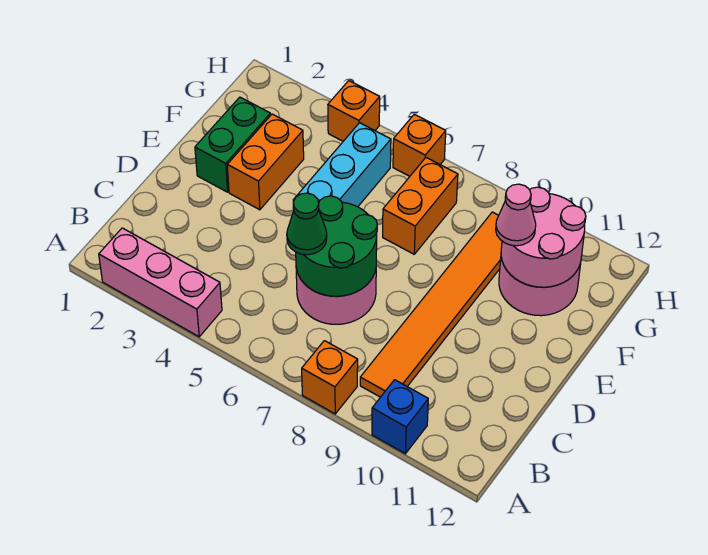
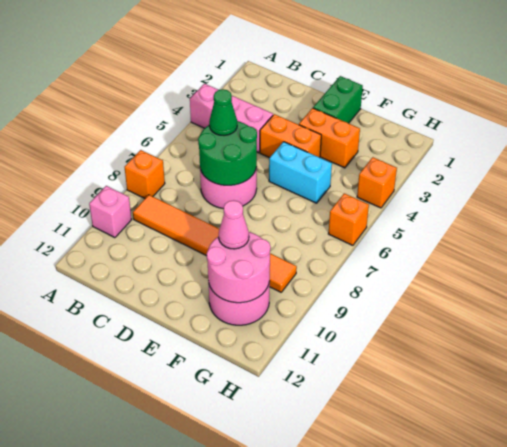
pink brick A2:A4 level 1 -> pink brick A4:C4 level 1
blue brick A10 level 1 -> pink brick A10 level 1
green brick E2:F2 level 1 -> green brick E1:E2 level 1
cyan brick E5:G5 level 1 -> cyan brick E5:F5 level 1
orange brick F7:G7 level 1 -> orange brick D4:E4 level 1

